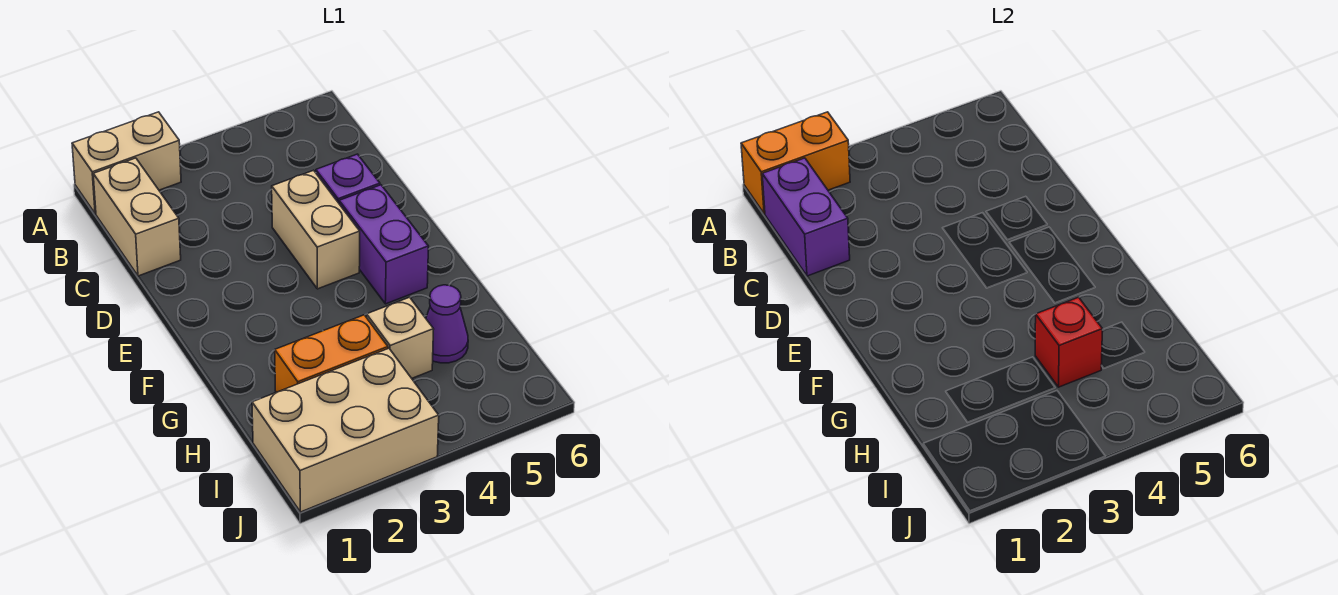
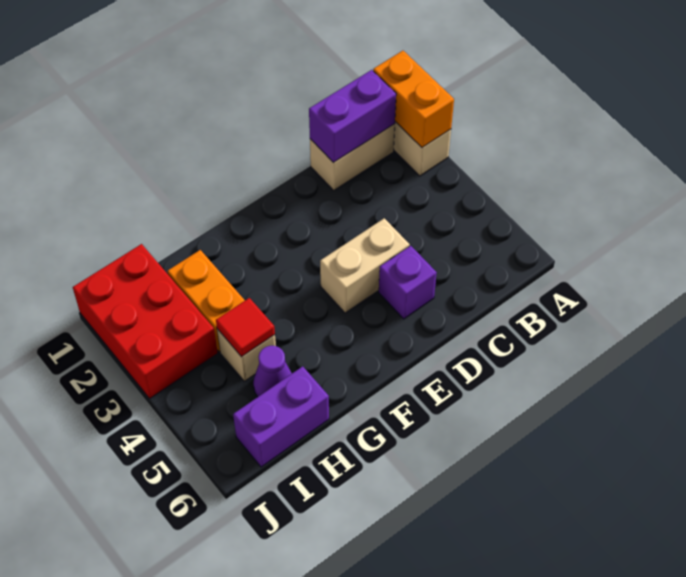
purple brick E5:F5 level 1 -> purple brick H6:I6 level 1
red brick H4 level 2 -> red tile H4 level 2
tan brick I1:J3 level 1 -> red brick I1:J3 level 1

